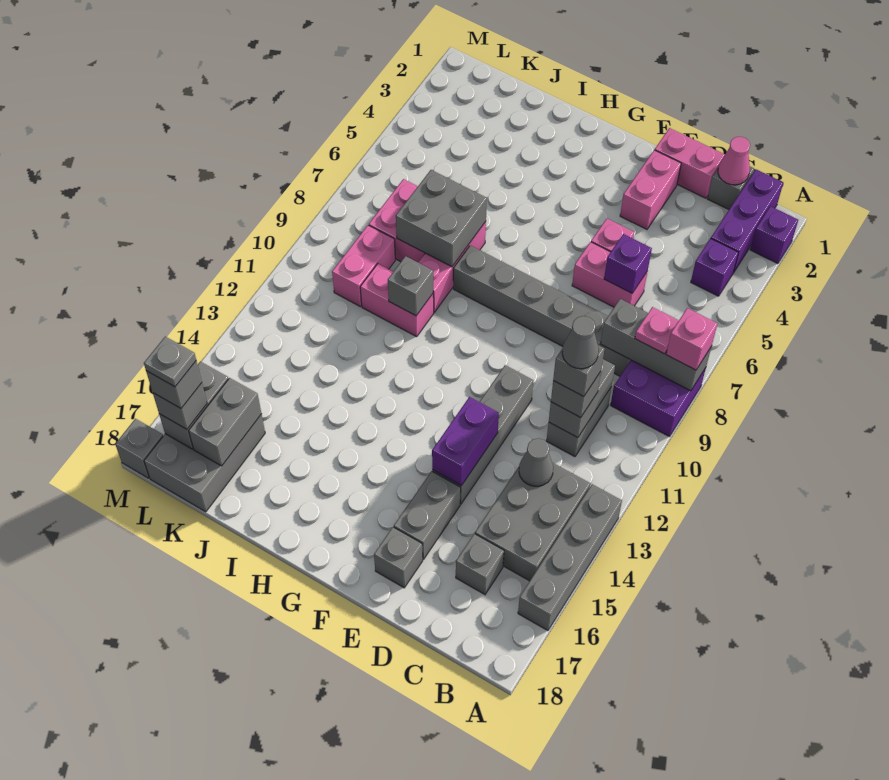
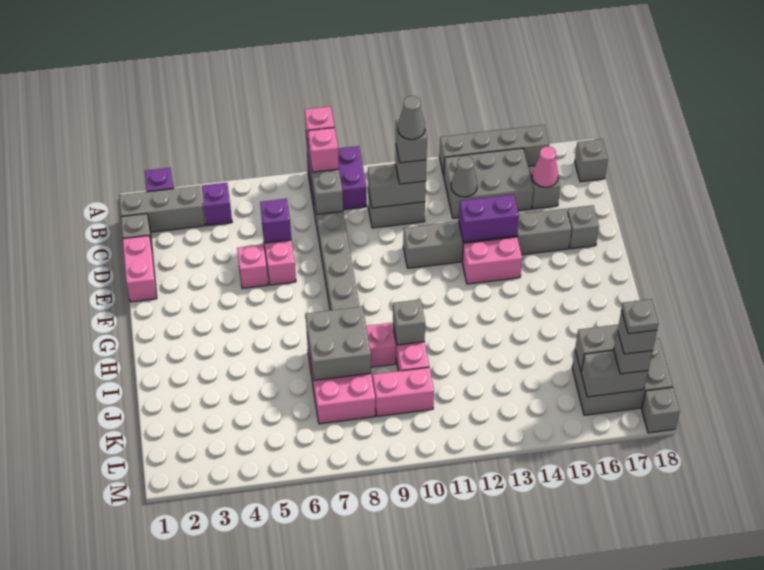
purple brick B1:B3 level 1 -> grey brick B1:B3 level 1
pink plate B8 level 3 -> pink brick B8 level 3
none -> grey brick B18 level 1
pink cone C1 level 2 -> pink cone C16 level 2
pink brick E2:E3 level 1 -> pink brick F13:F14 level 1

